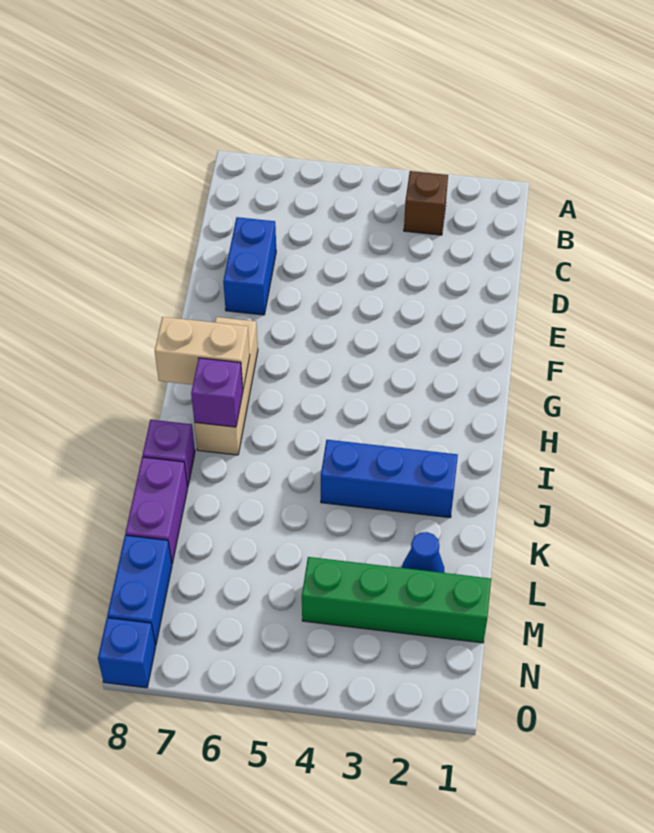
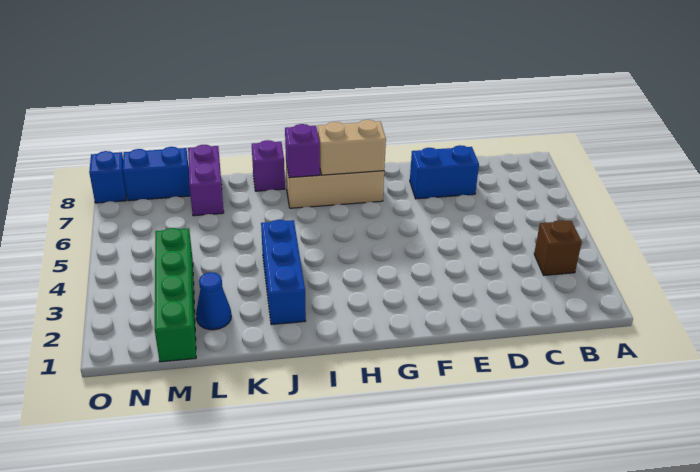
tan brick H7:H8 level 2 -> tan brick G7:H7 level 2
purple brick K8:L8 level 1 -> purple brick L7:L8 level 1

